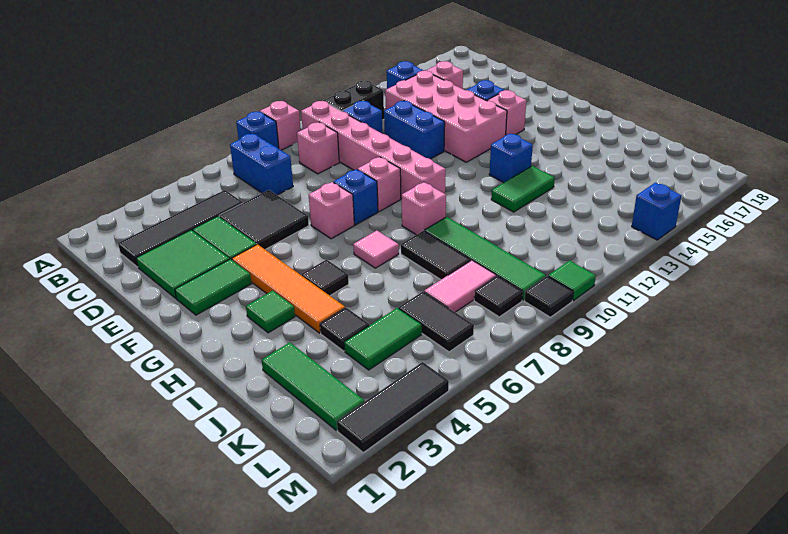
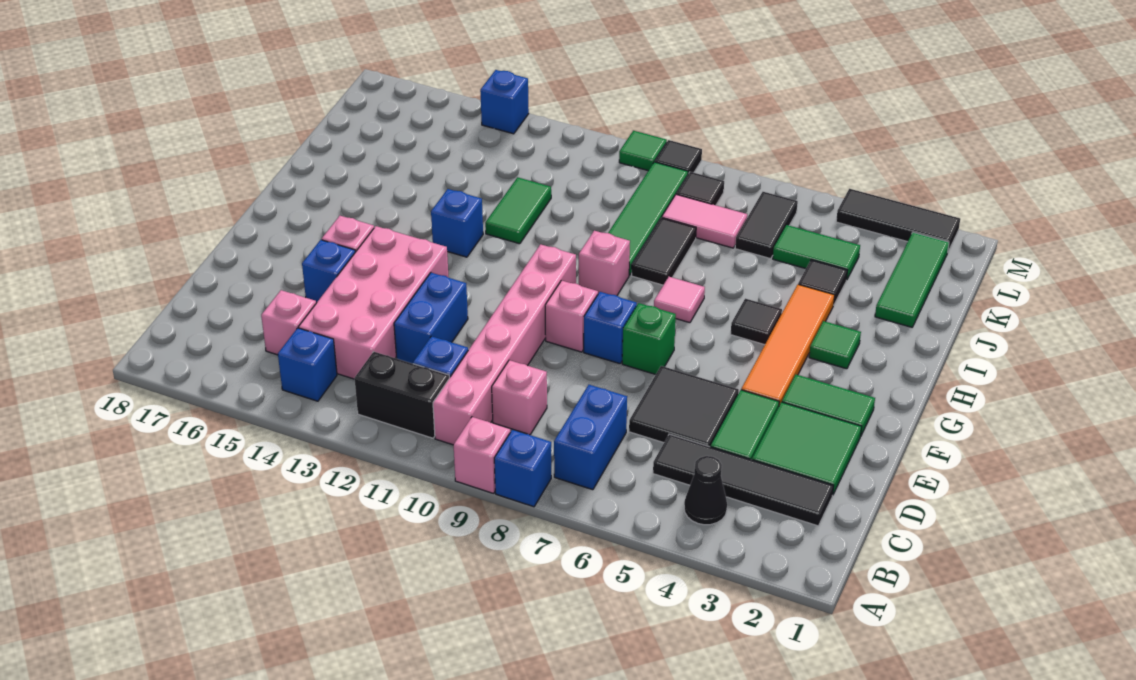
none -> black cone B4 level 1
pink brick F7 level 1 -> green brick F7 level 1
green tile I12:I13 level 1 -> green tile I12:J12 level 1

